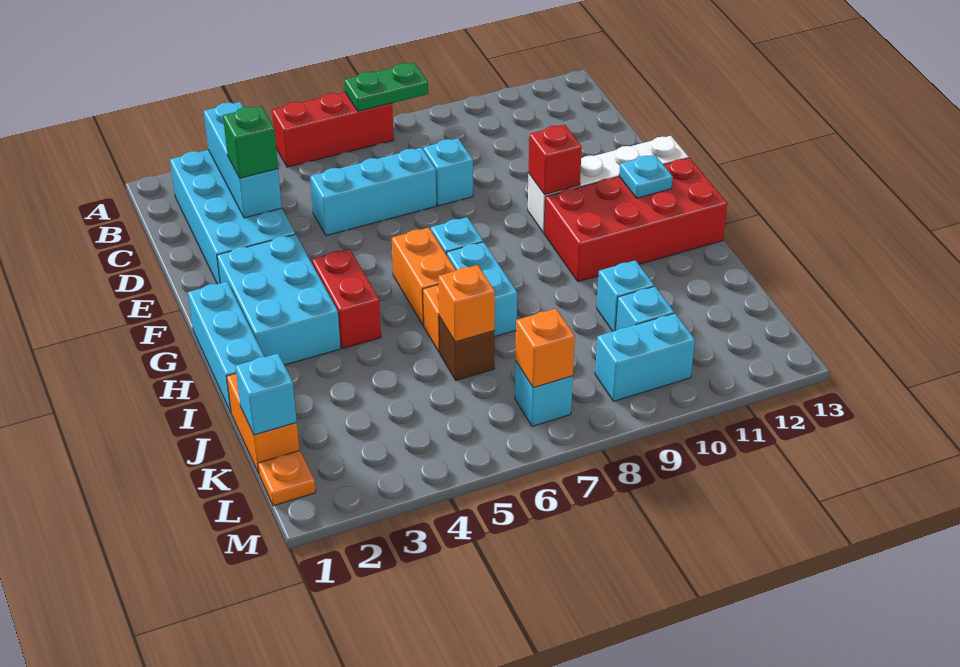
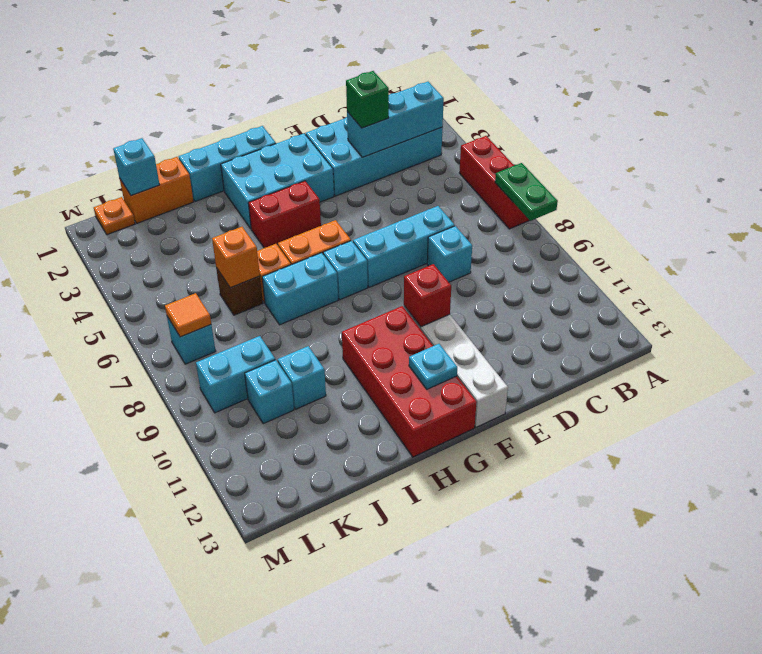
cyan brick D5:D7 level 1 -> cyan brick D7:F7 level 1
orange brick L7 level 2 -> orange tile L7 level 2
cyan brick L9:L10 level 1 -> cyan brick K9:L9 level 1

